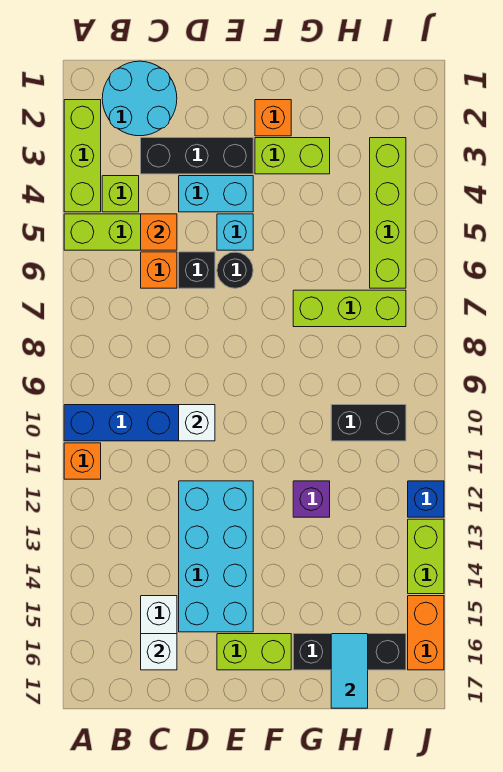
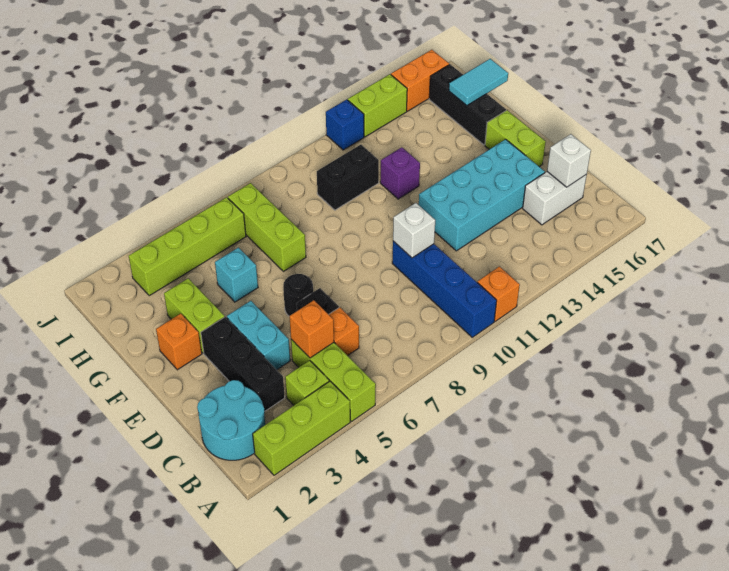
cyan brick E5 level 1 -> cyan brick G5 level 1
black brick H10:I10 level 1 -> black brick H10:H11 level 1

